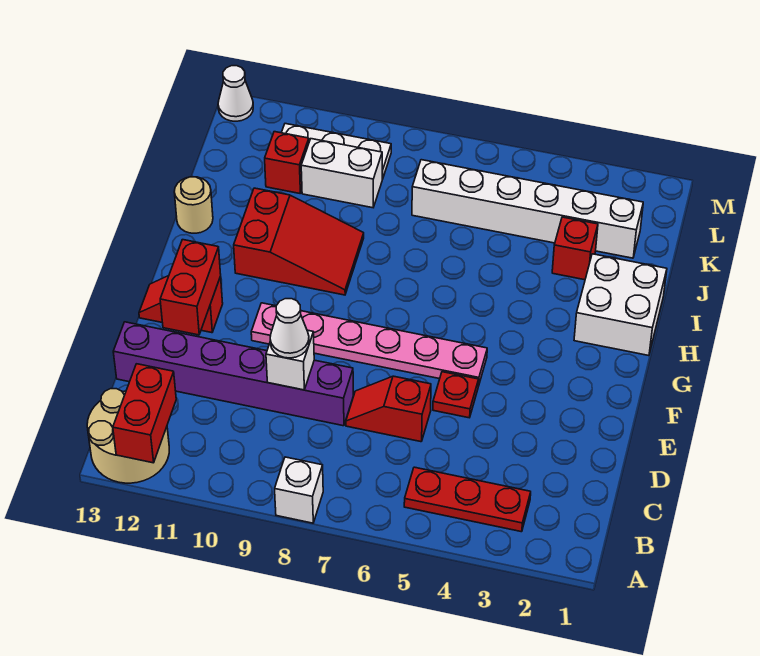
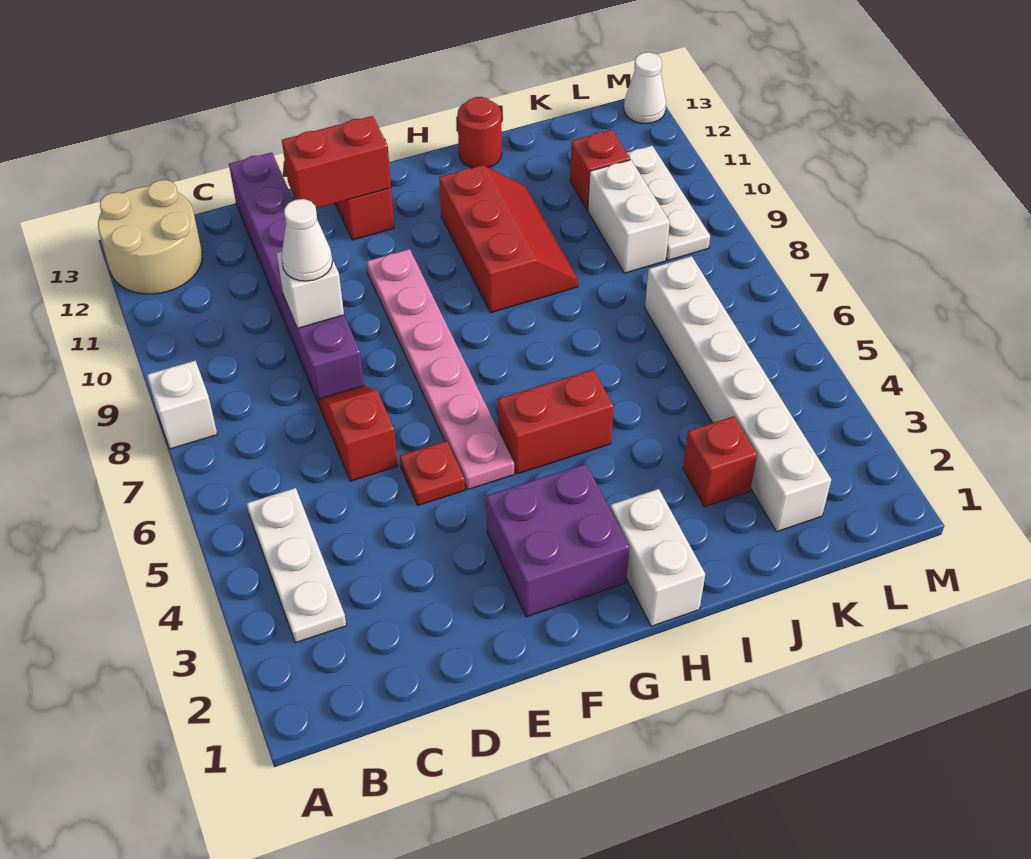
red brick A12:B12 level 2 -> red brick G5:H5 level 1
red plate B3:B5 level 1 -> white plate B3:B5 level 1
none -> purple brick F2:G3 level 1
white brick H1:I2 level 1 -> white brick H1:H2 level 1
red slope H9:I11 level 1 top 11 -> red slope H9:I11 level 1 top H
tan round brick I13 level 1 -> red round brick I13 level 1

